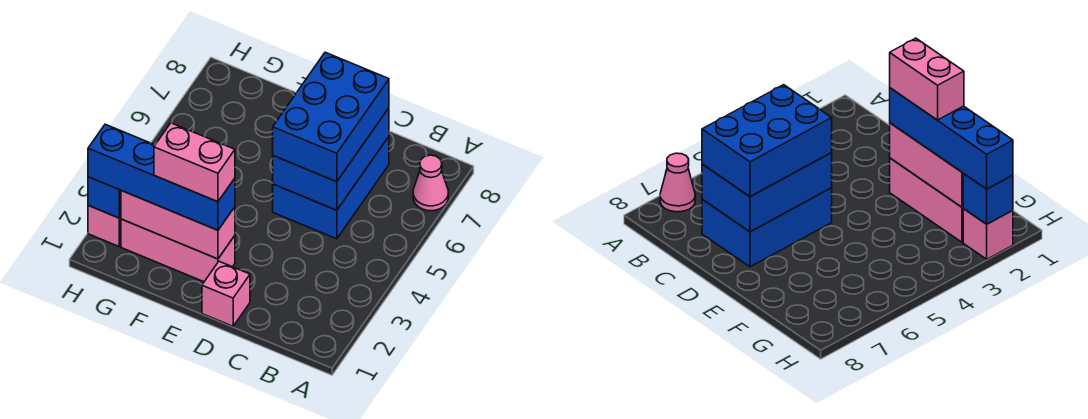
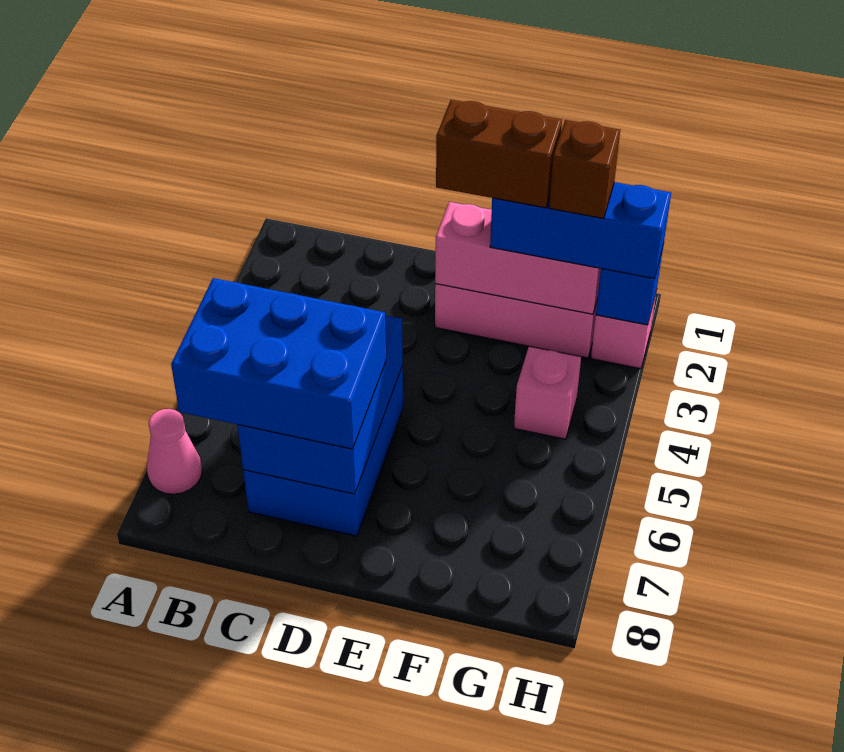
blue brick C5:D7 level 3 -> blue brick B6:D7 level 3
pink brick D1 level 1 -> pink brick G4 level 1
blue brick E2:H2 level 3 -> blue brick F2:H2 level 3
pink brick E2:F2 level 4 -> brown brick E2:F2 level 4
none -> brown brick G2 level 4

